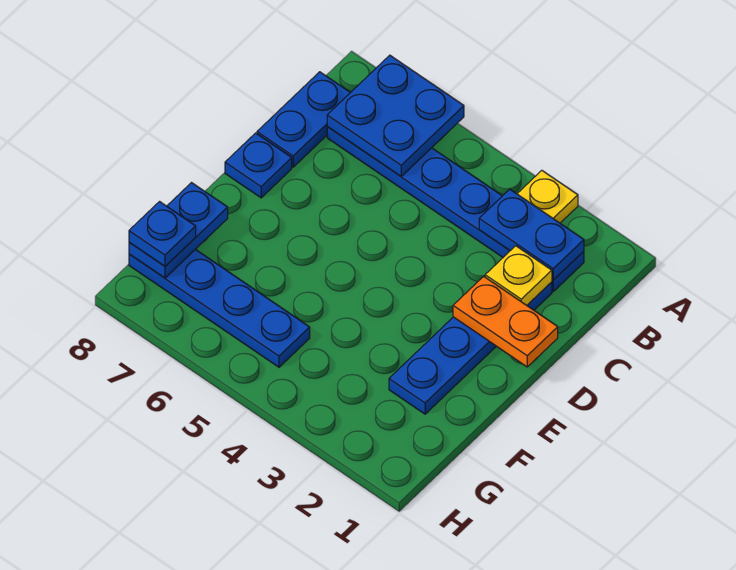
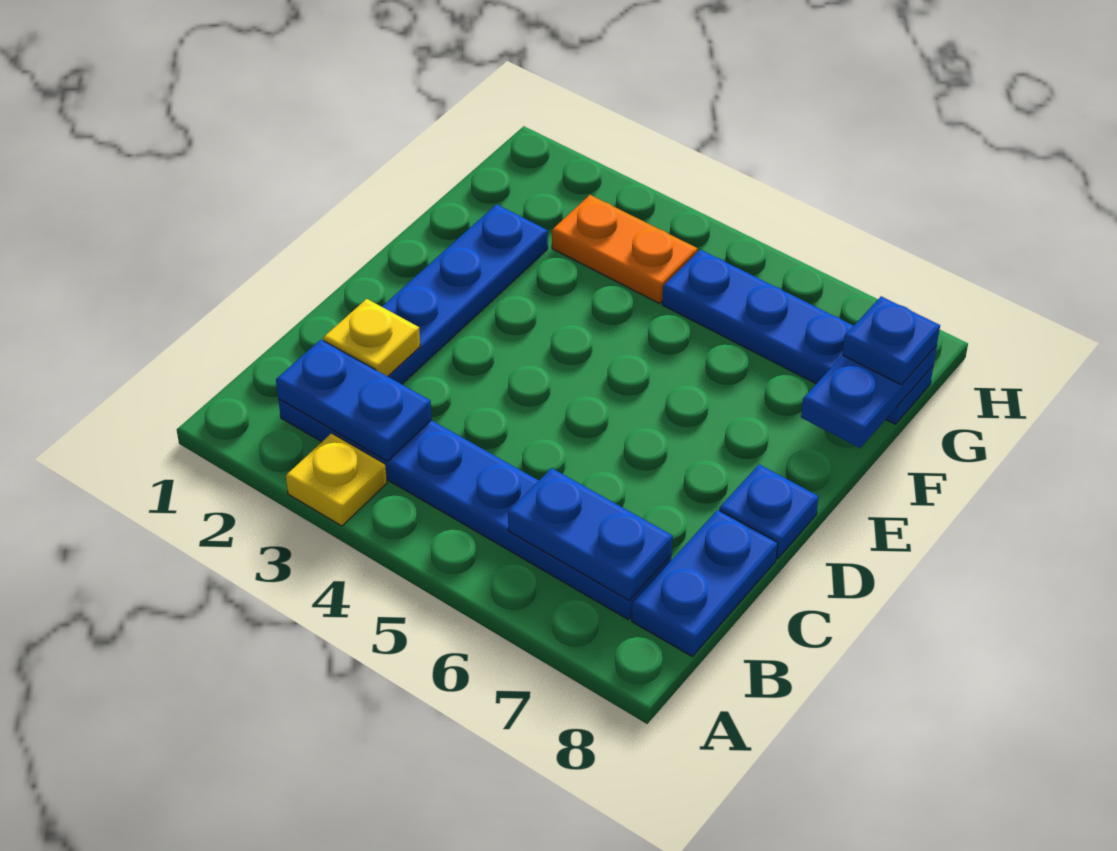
blue plate A6:B7 level 2 -> blue plate B6:B7 level 2
orange plate D1:D2 level 2 -> orange plate G3:G4 level 1

